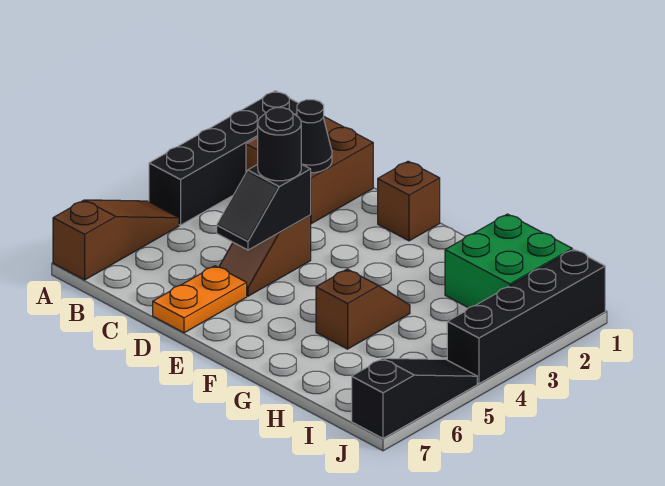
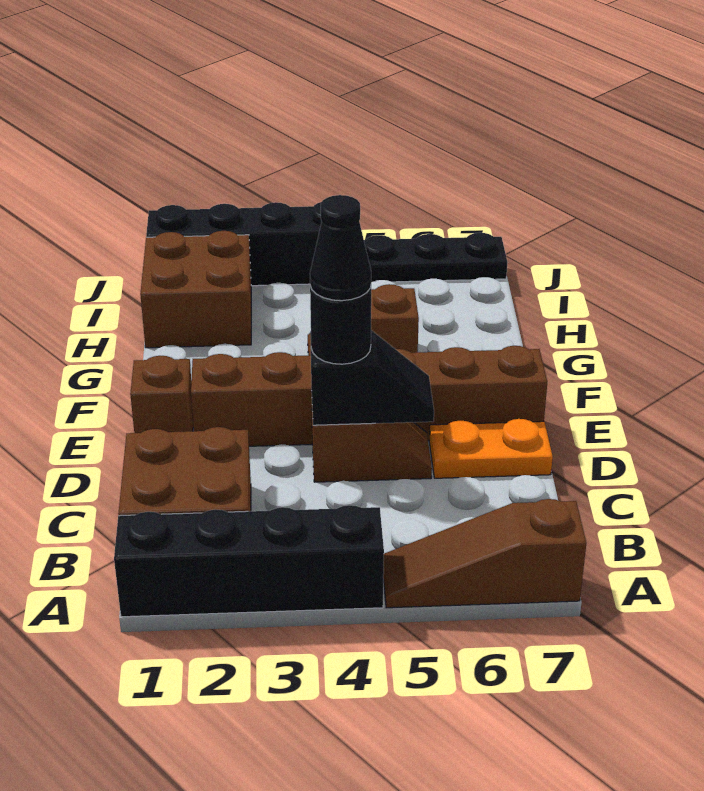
black cone C2 level 2 -> black cone D4 level 4
none -> brown brick E2:E7 level 1
green brick H1:I2 level 1 -> brown brick H1:I2 level 1
black slope J5:J7 level 1 top 7 -> black plate J5:J7 level 1

